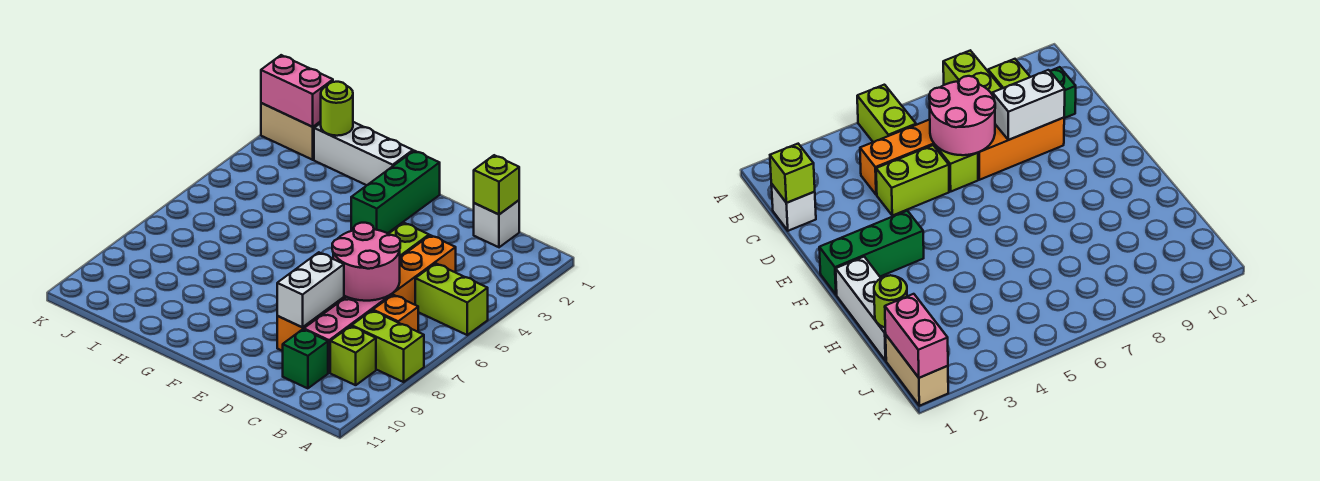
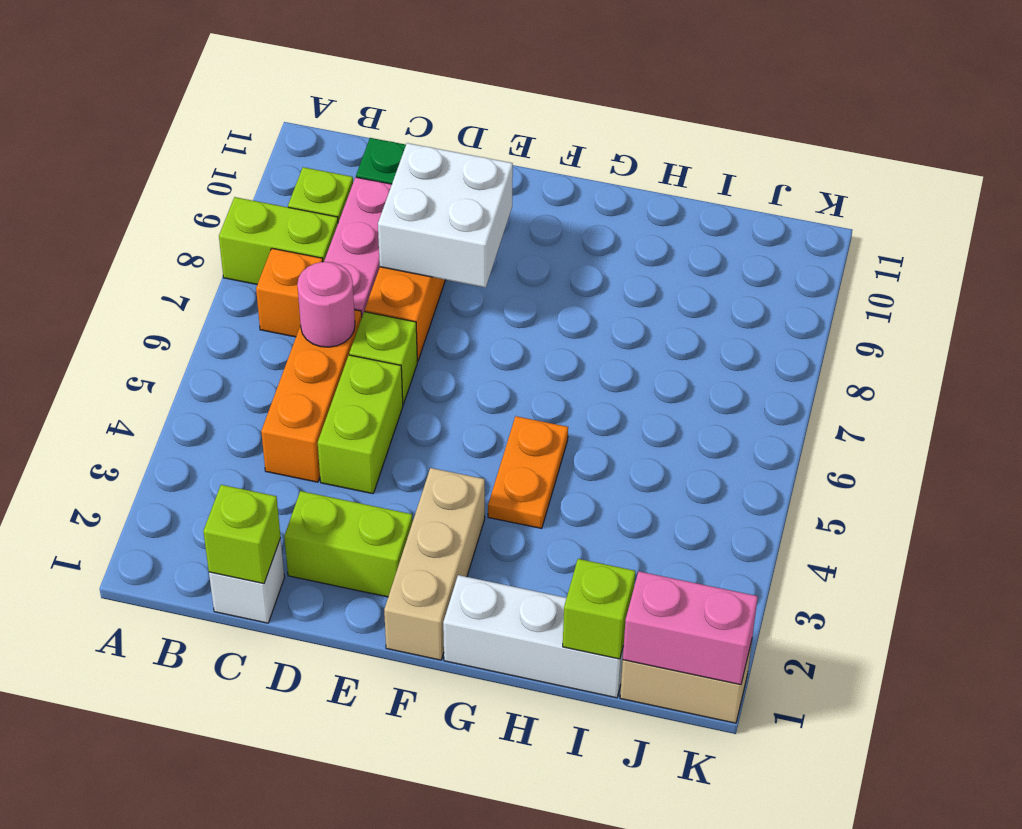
lime brick A5:B5 level 1 -> lime brick D2:E2 level 1
pink round brick C6:D7 level 2 -> pink round brick C6 level 2
white brick D8:D9 level 2 -> white brick D8:E9 level 2
green brick F1:F3 level 1 -> tan brick F1:F3 level 1
none -> orange plate G4:G5 level 1
lime round brick I1 level 2 -> lime brick I1 level 2

